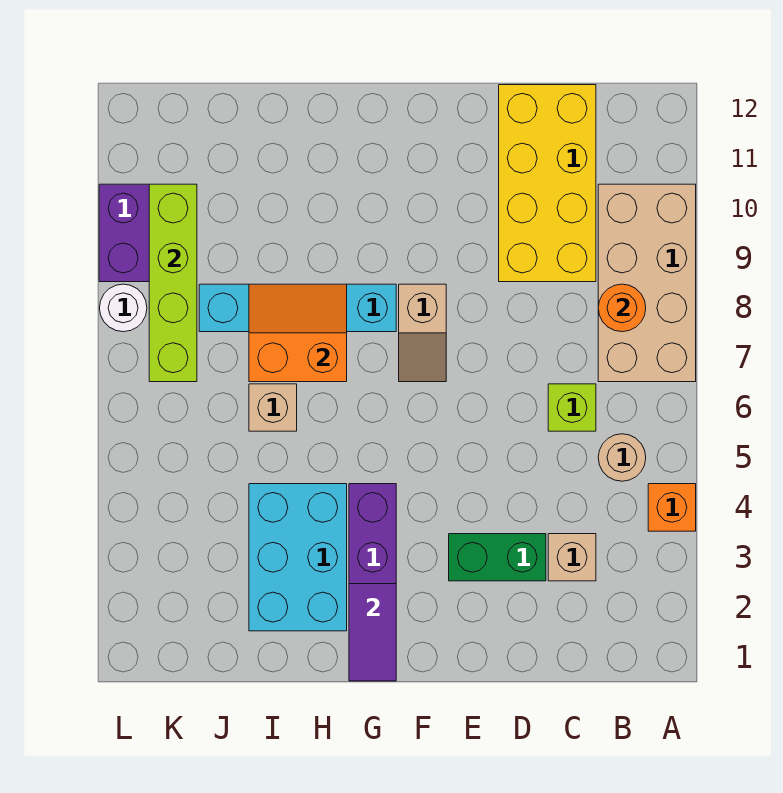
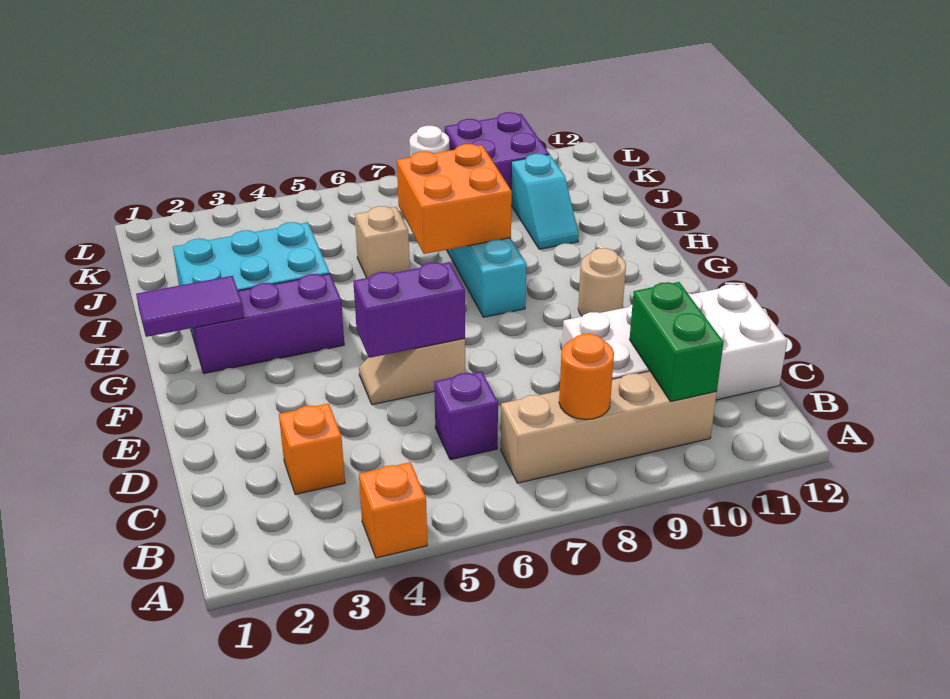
tan brick A7:B10 level 1 -> tan brick B7:B10 level 1
tan round brick B5 level 1 -> tan round brick F10 level 1
tan brick C3 level 1 -> orange brick C3 level 1
lime brick C6 level 1 -> purple brick C6 level 1
yellow brick C9:D12 level 1 -> white brick C9:D12 level 1
green brick D3:E3 level 1 -> green brick B10:C10 level 2
none -> purple brick E5:E6 level 2
tan slope F7:F8 level 1 top 8 -> tan slope E5:E6 level 1 top 6
orange slope H7:I8 level 2 top 7 -> orange brick H7:I8 level 2
none -> cyan slope I10:J10 level 1 top J
lime brick K7:K10 level 2 -> none

